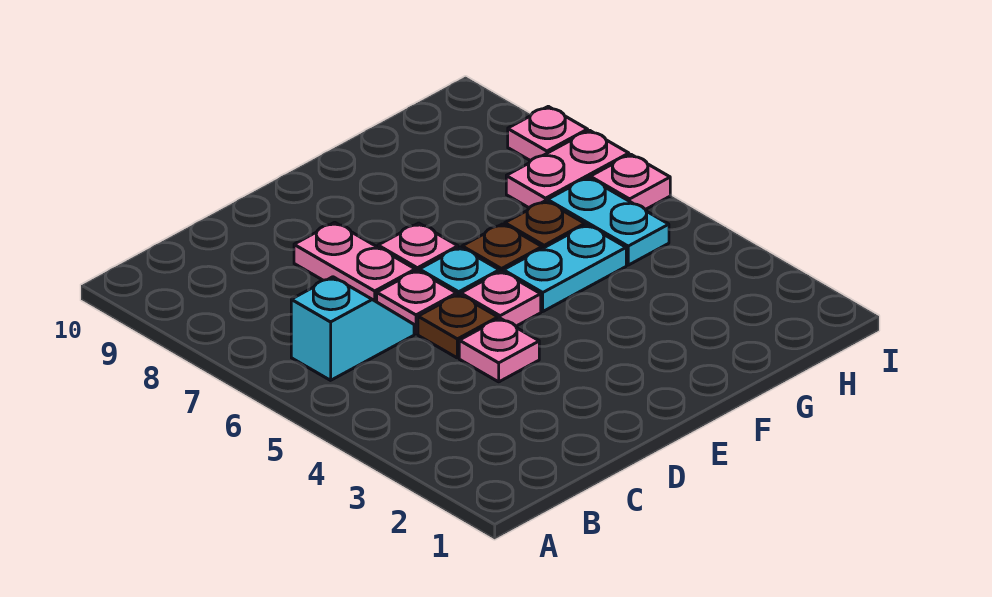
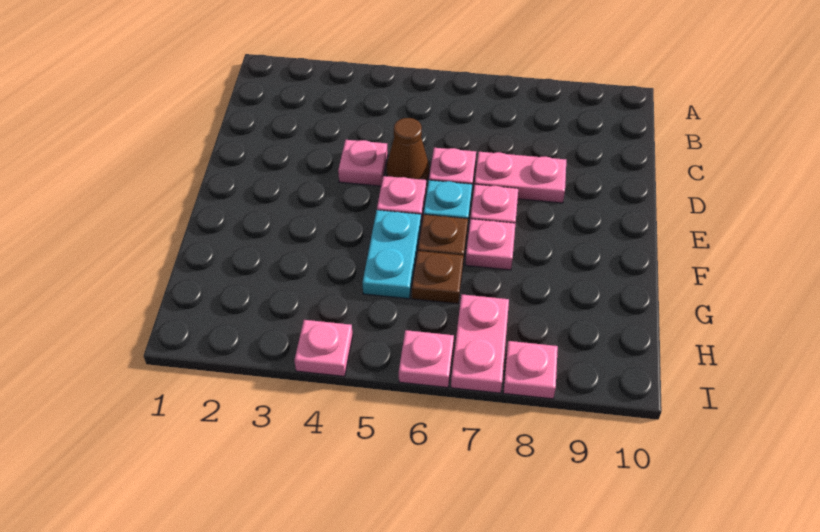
cyan slope B6:C6 level 1 top B -> none
brown plate D5 level 1 -> brown cone D5 level 1
none -> pink plate F7 level 1
cyan plate H5:H6 level 1 -> none
none -> pink plate I4 level 1

